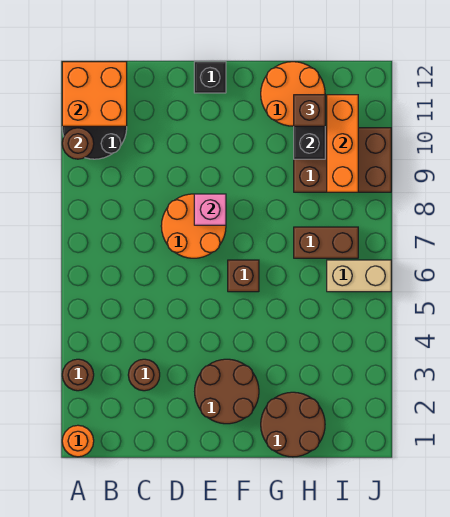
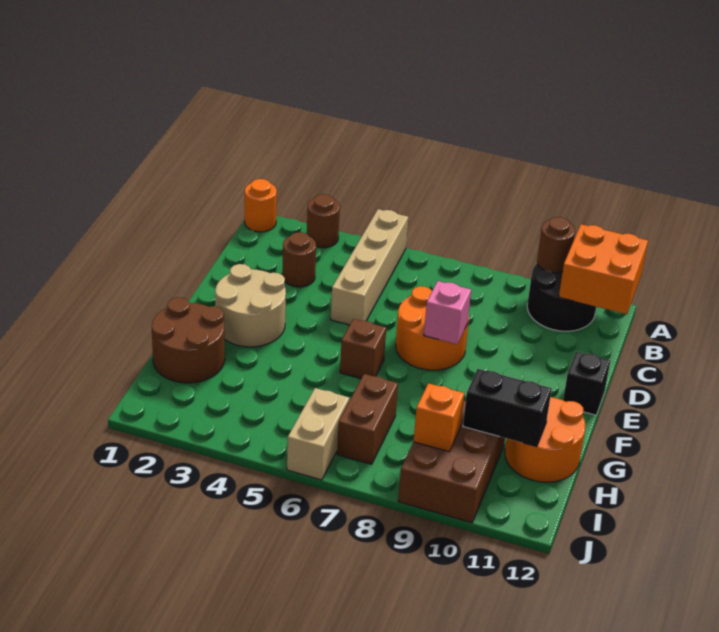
none -> tan brick A5:D5 level 1
brown round brick E2:F3 level 1 -> tan round brick E2:F3 level 1
brown brick H11 level 3 -> none
orange brick I9:I11 level 2 -> orange brick I9 level 2

